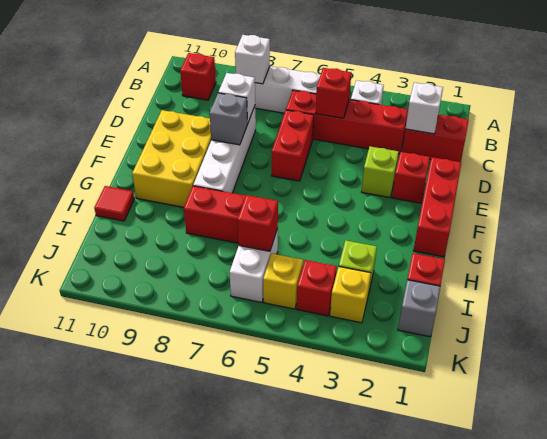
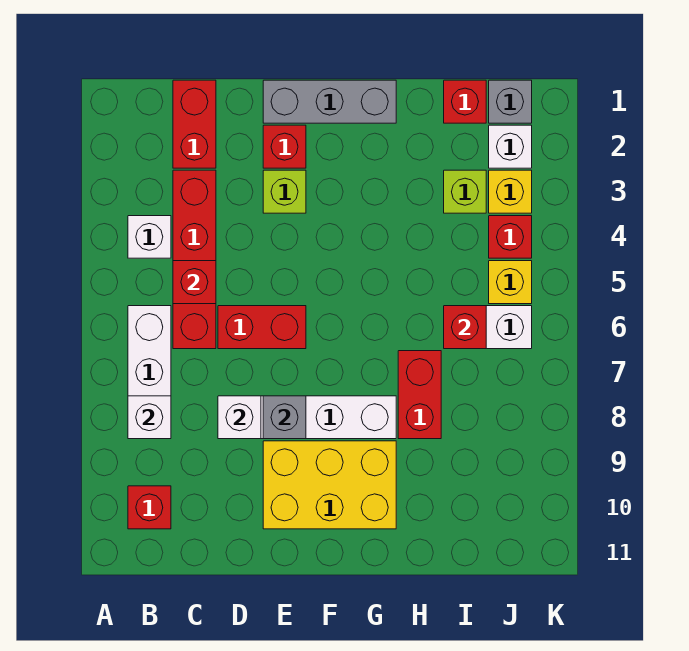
white brick C2 level 2 -> white brick J2 level 1
red brick E1:G1 level 1 -> grey brick E1:G1 level 1
red tile H11 level 1 -> none

